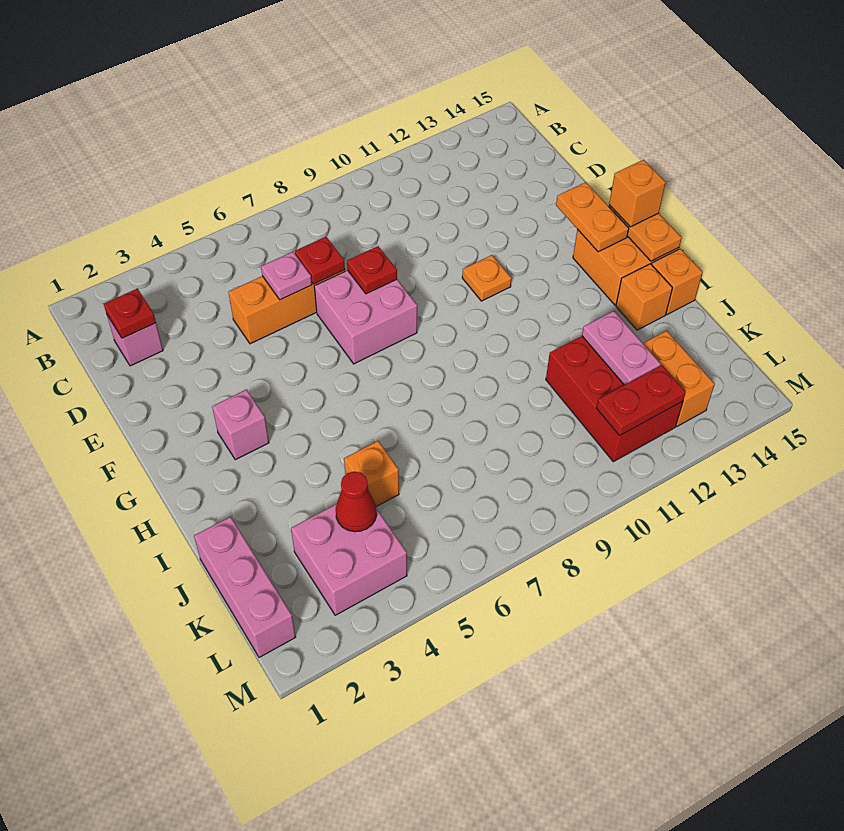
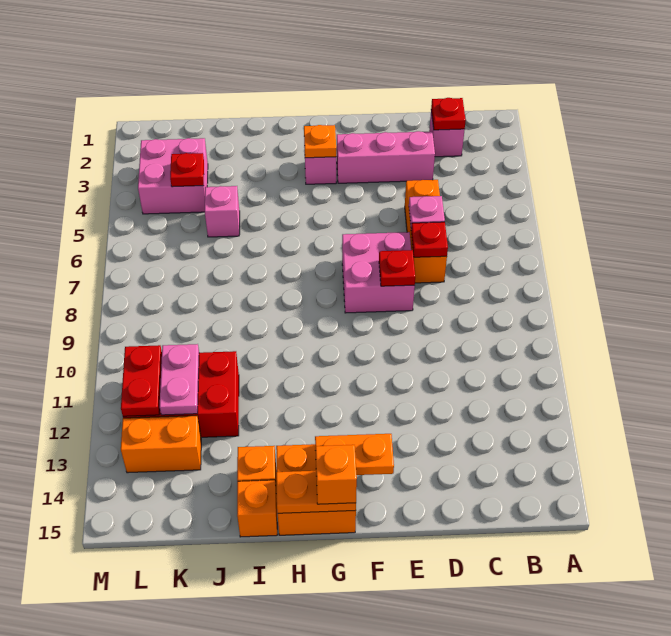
orange plate F11 level 1 -> orange plate G3 level 2
pink brick J1:L1 level 1 -> pink brick D3:F3 level 1
orange brick J5 level 1 -> pink brick J5 level 1
pink plate J12:K12 level 2 -> pink plate K11:K12 level 2
red cone K4 level 2 -> red plate K4 level 2

